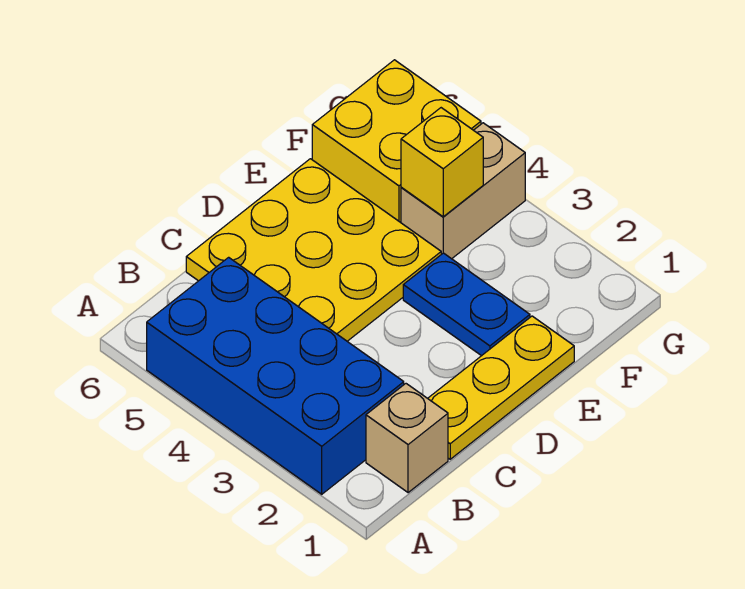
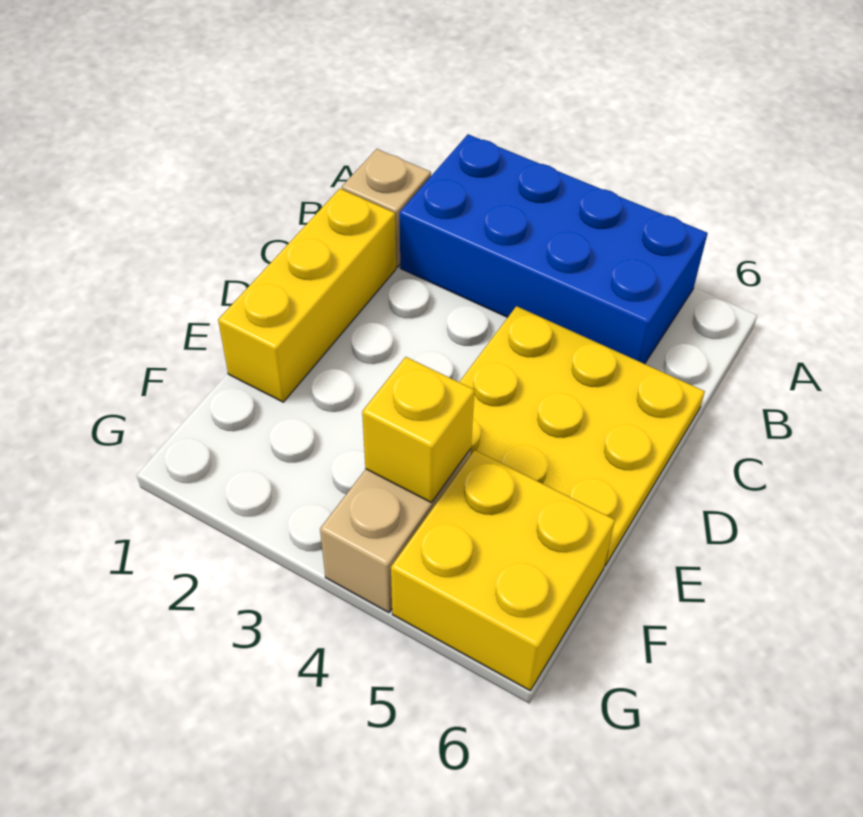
yellow plate C1:E1 level 1 -> yellow brick C1:E1 level 1
blue plate E2:E3 level 1 -> none

